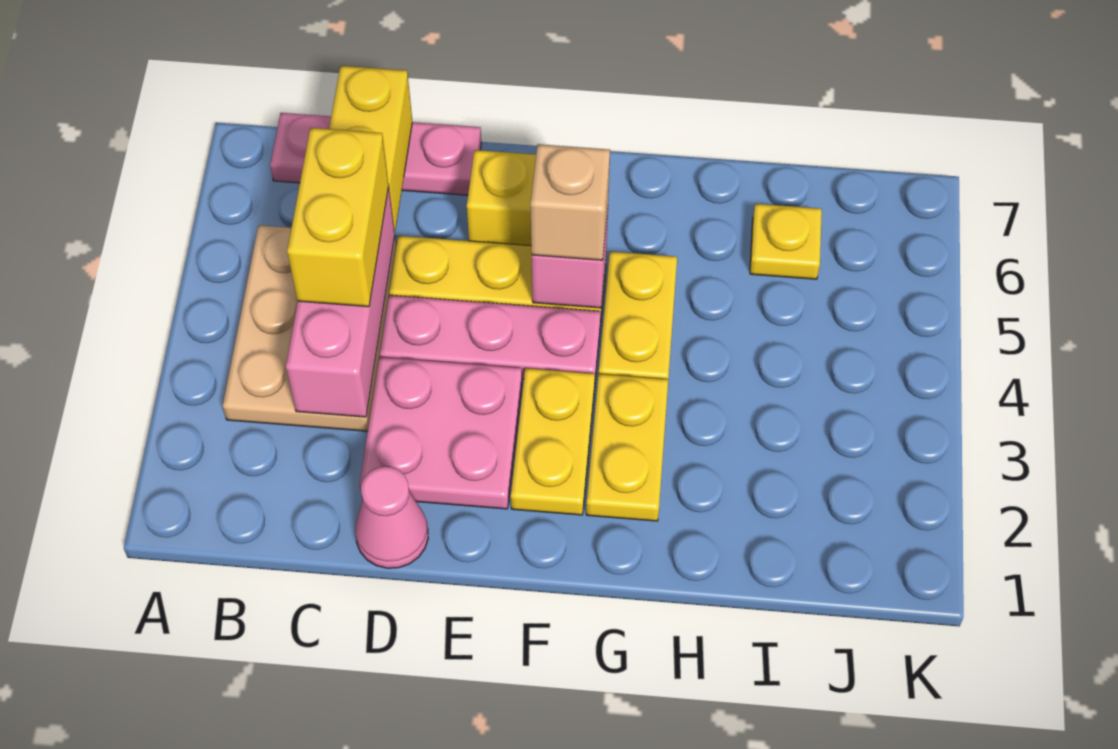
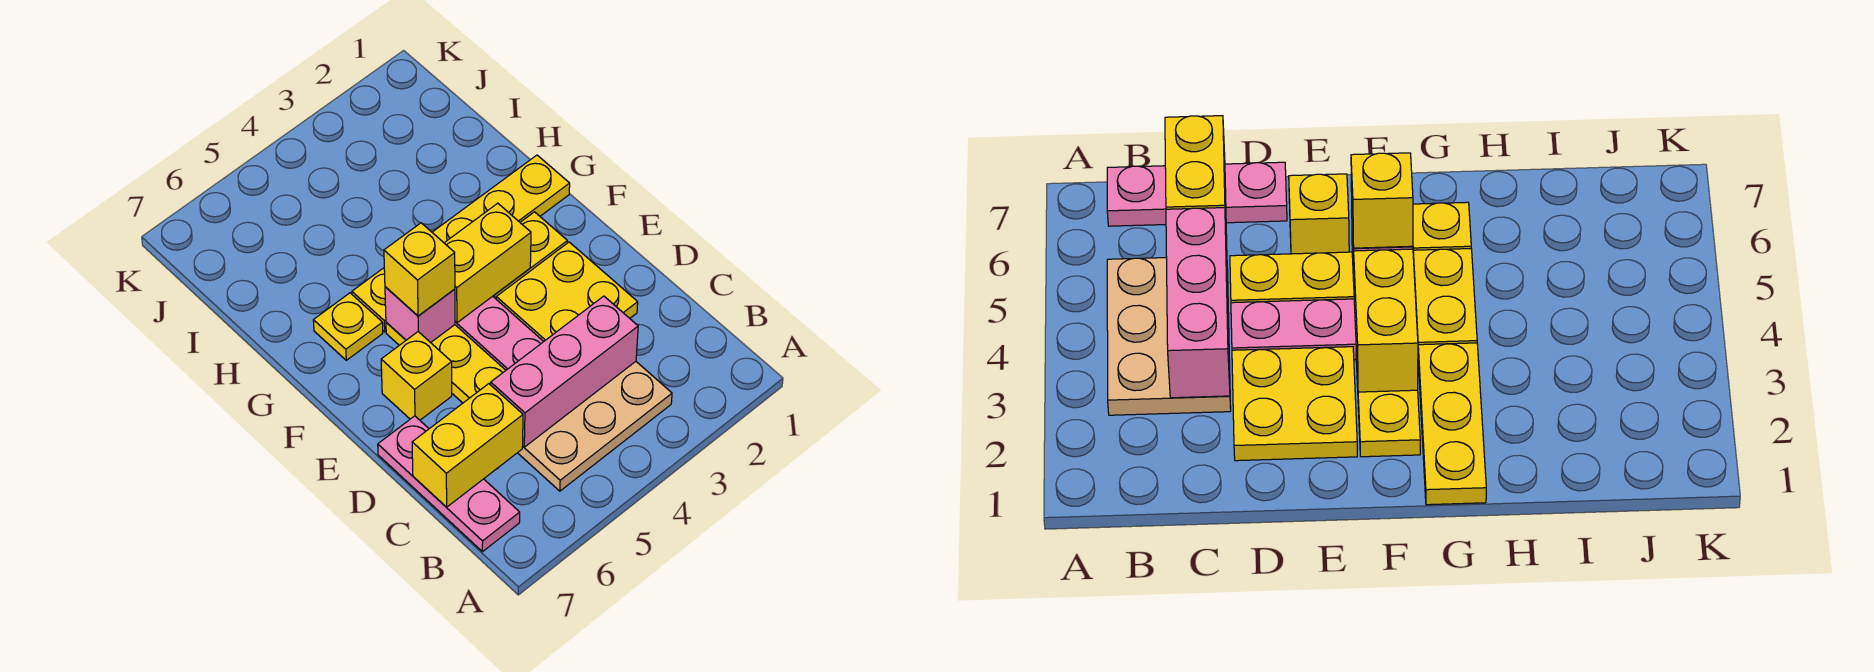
yellow brick C4:C5 level 3 -> yellow brick F3:F4 level 2
pink cone D1 level 1 -> none
pink plate D2:E3 level 1 -> yellow plate D2:E3 level 1
tan brick F5 level 3 -> yellow brick F5 level 3
yellow plate G2:G3 level 1 -> yellow plate G1:G3 level 1
yellow plate I6 level 1 -> yellow plate G6 level 1

